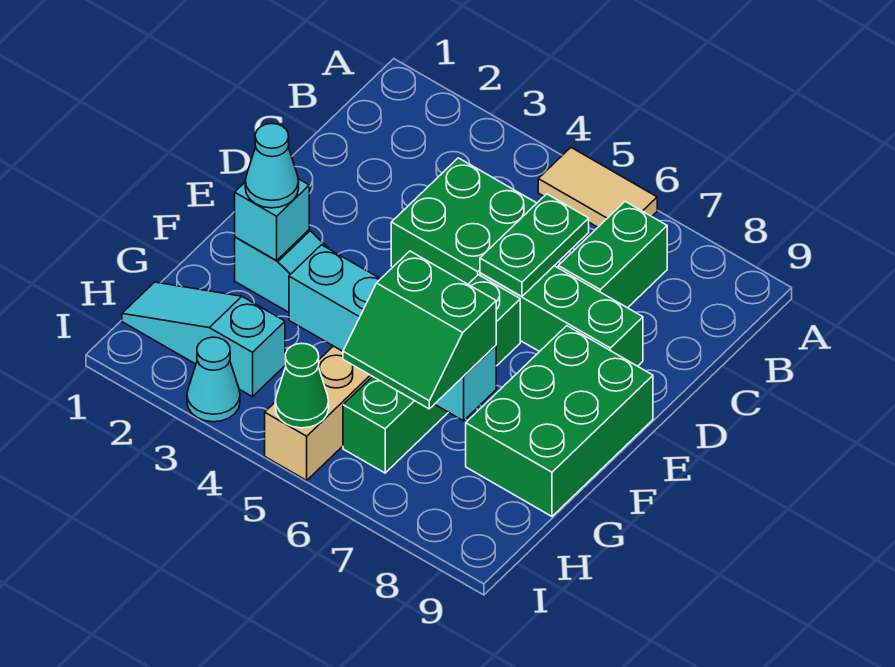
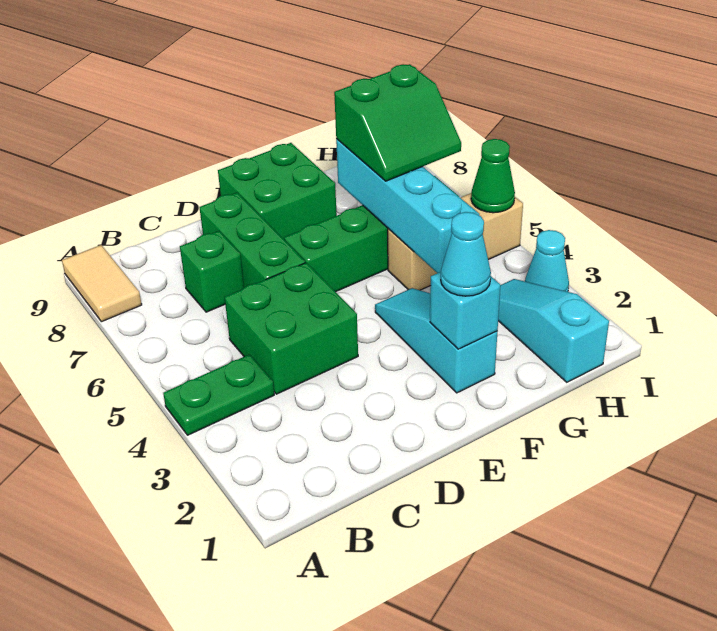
tan tile A5:A6 level 1 -> tan tile A8:A9 level 1
green brick B7:C7 level 1 -> green brick C7 level 1
green plate C6:D6 level 2 -> green plate A4:B4 level 1
green brick E8:G9 level 1 -> green brick E8:F9 level 1
green slope G6:H7 level 3 top G -> green slope G6:H7 level 3 top 7
cyan slope H1:H3 level 1 top 3 -> cyan slope H1:H3 level 1 top 1

